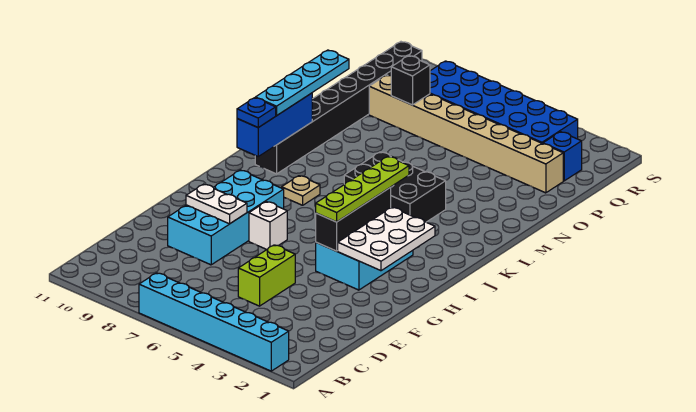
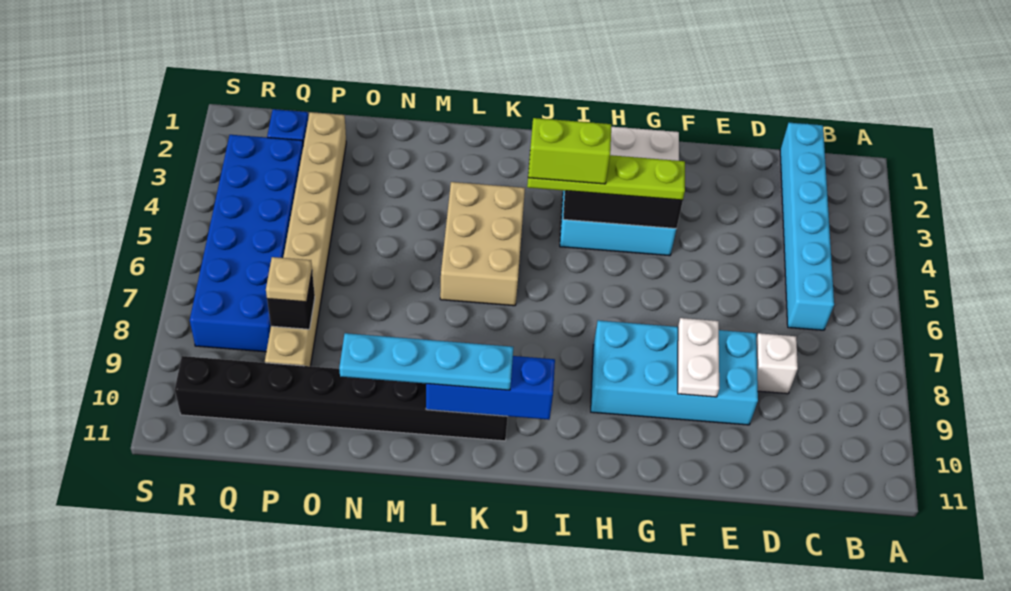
cyan brick A2:A7 level 1 -> cyan brick C1:C6 level 1
lime brick D5:E5 level 1 -> lime brick I4:J4 level 4
white brick G7 level 1 -> white brick D8 level 1
tan plate J8 level 1 -> tan plate P8 level 3
blue plate J10 level 3 -> none
black brick K4:L6 level 1 -> tan brick K4:L6 level 1

